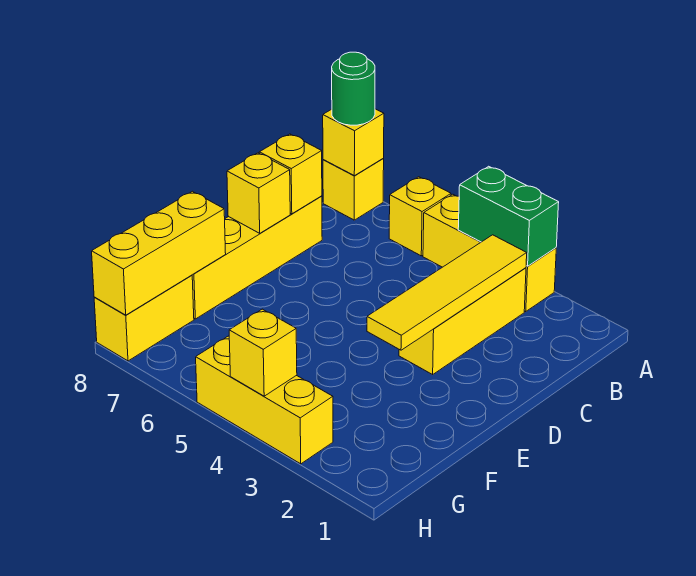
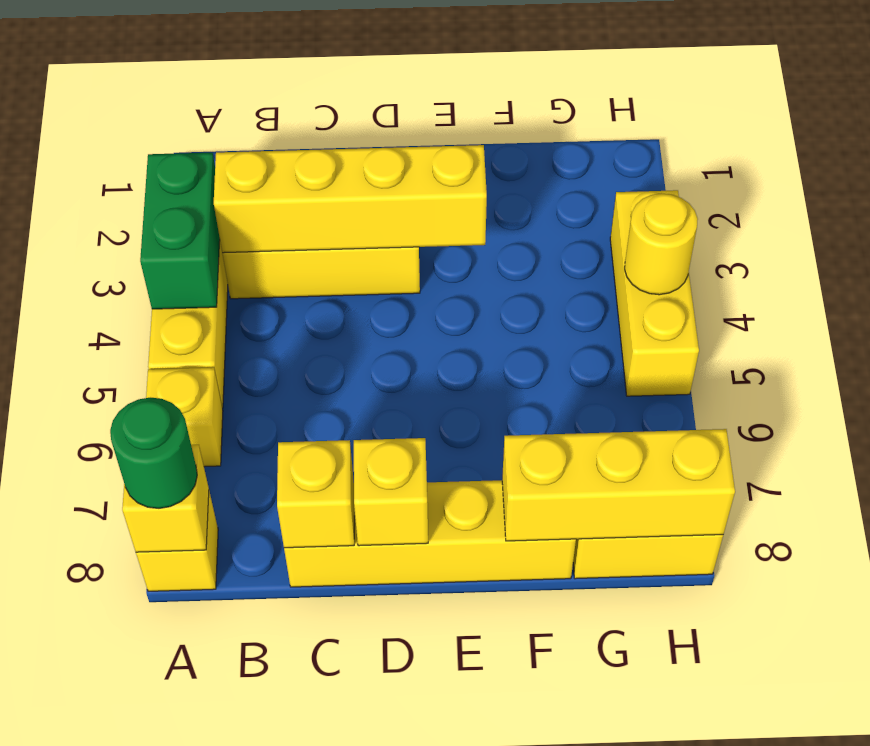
yellow tile B3:E3 level 2 -> yellow brick B3:E3 level 2
yellow brick H4 level 2 -> yellow round brick H4 level 2

